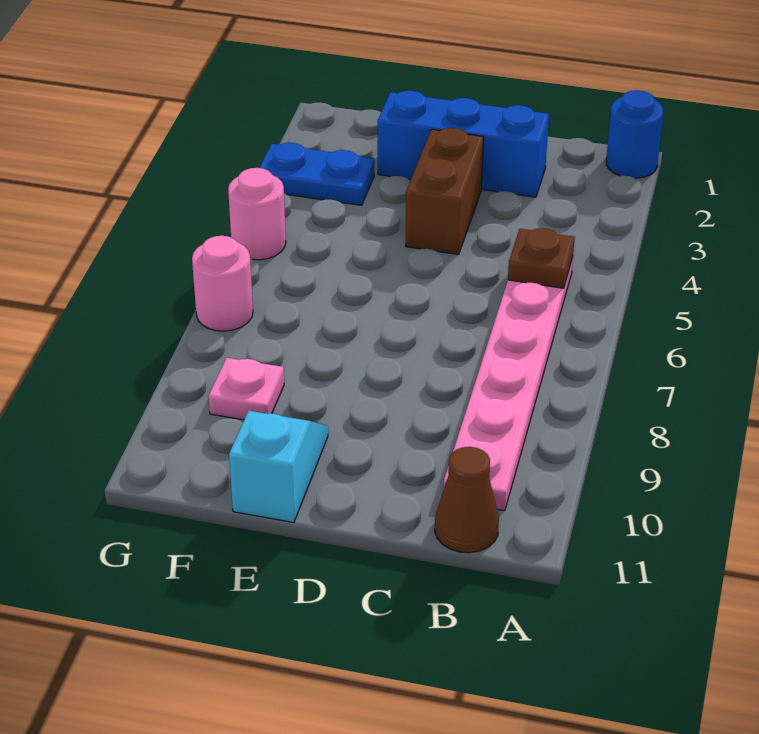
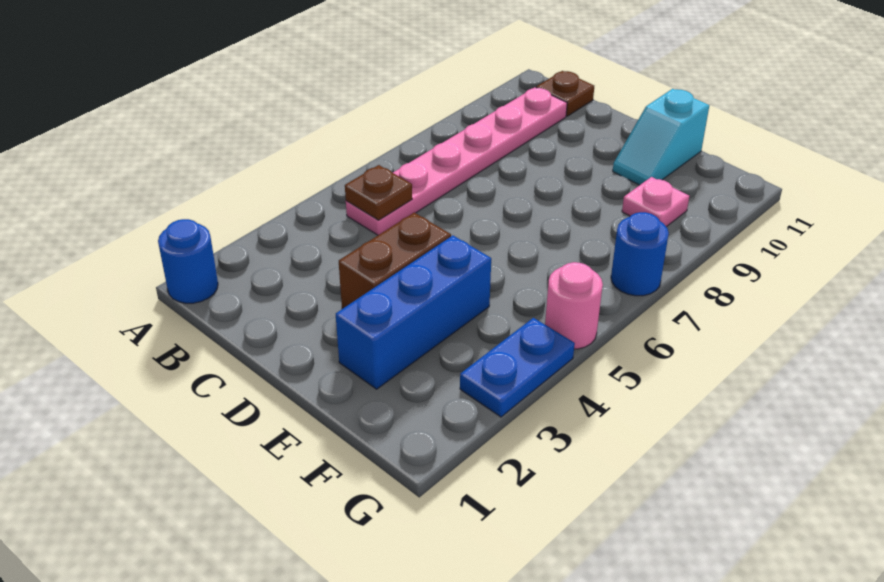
brown cone B11 level 1 -> brown plate B11 level 1
blue brick C2:E2 level 1 -> blue brick E2:E4 level 1
blue plate F3:G3 level 1 -> blue plate G3:G4 level 1
pink round brick G7 level 1 -> blue round brick G7 level 1

